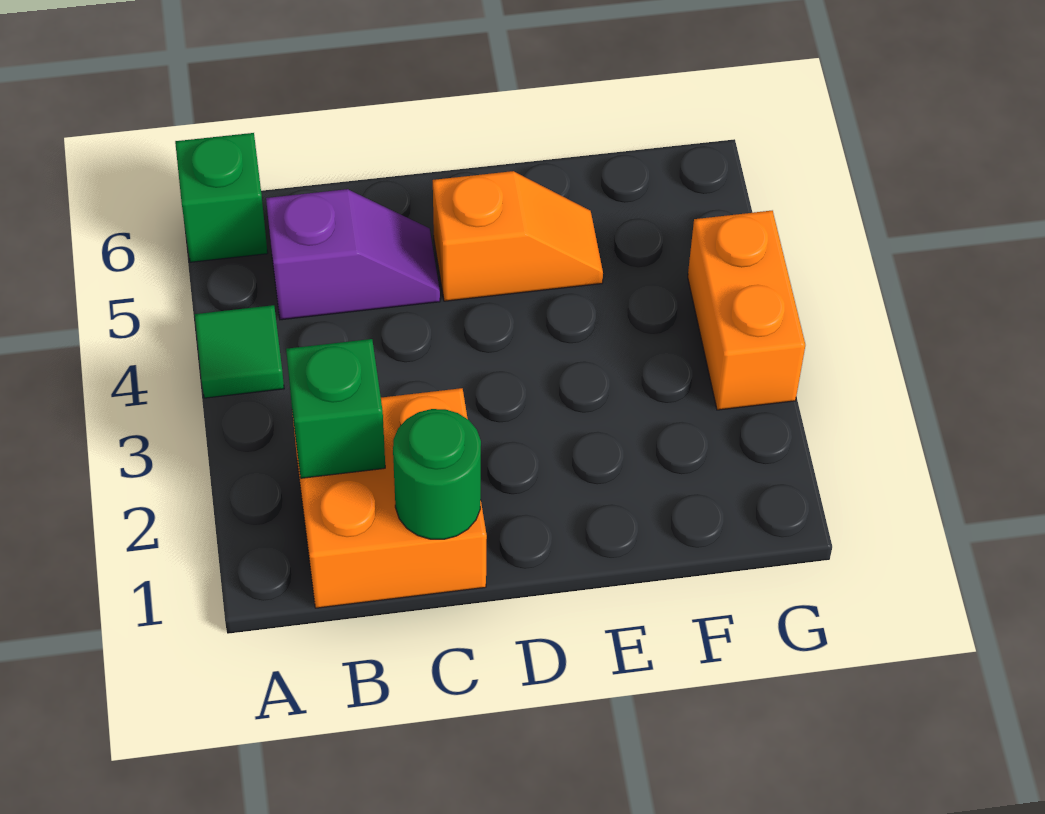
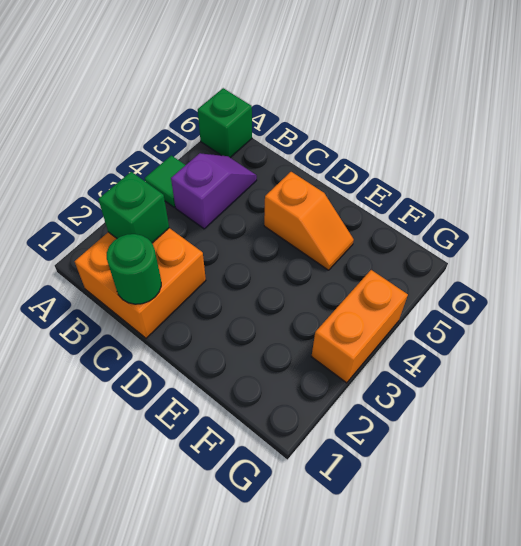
purple slope B5:C5 level 1 top B -> purple slope B4:B5 level 1 top 4

